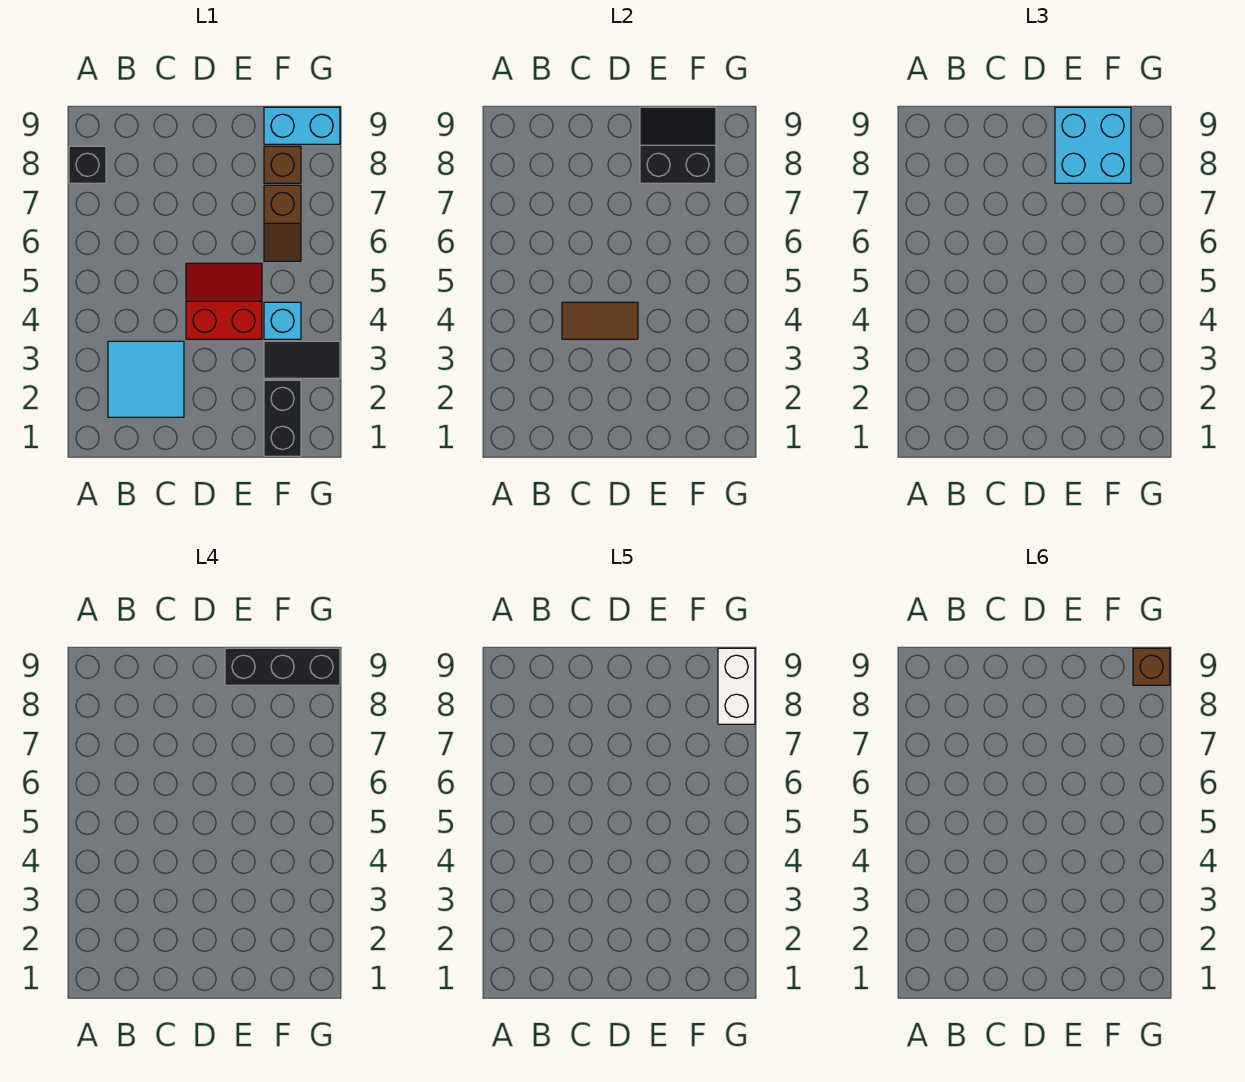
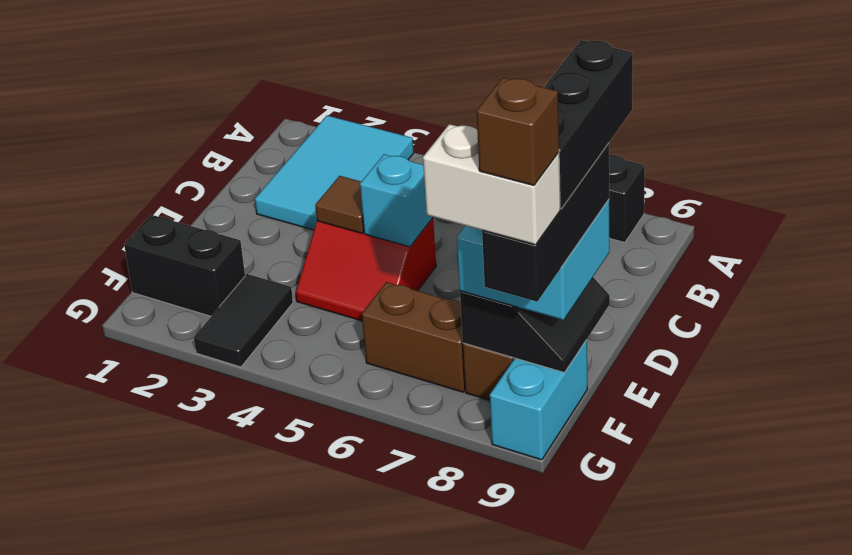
cyan tile B2:C3 level 1 -> cyan tile A2:C3 level 1
brown tile C4:D4 level 2 -> brown tile D4 level 2
red slope D4:E5 level 1 top 4 -> red slope D4:E5 level 1 top D
none -> black brick D9:F9 level 5
cyan brick F4 level 1 -> cyan brick D5 level 2
brown slope F6:F7 level 1 top 7 -> brown brick F6:F7 level 1

